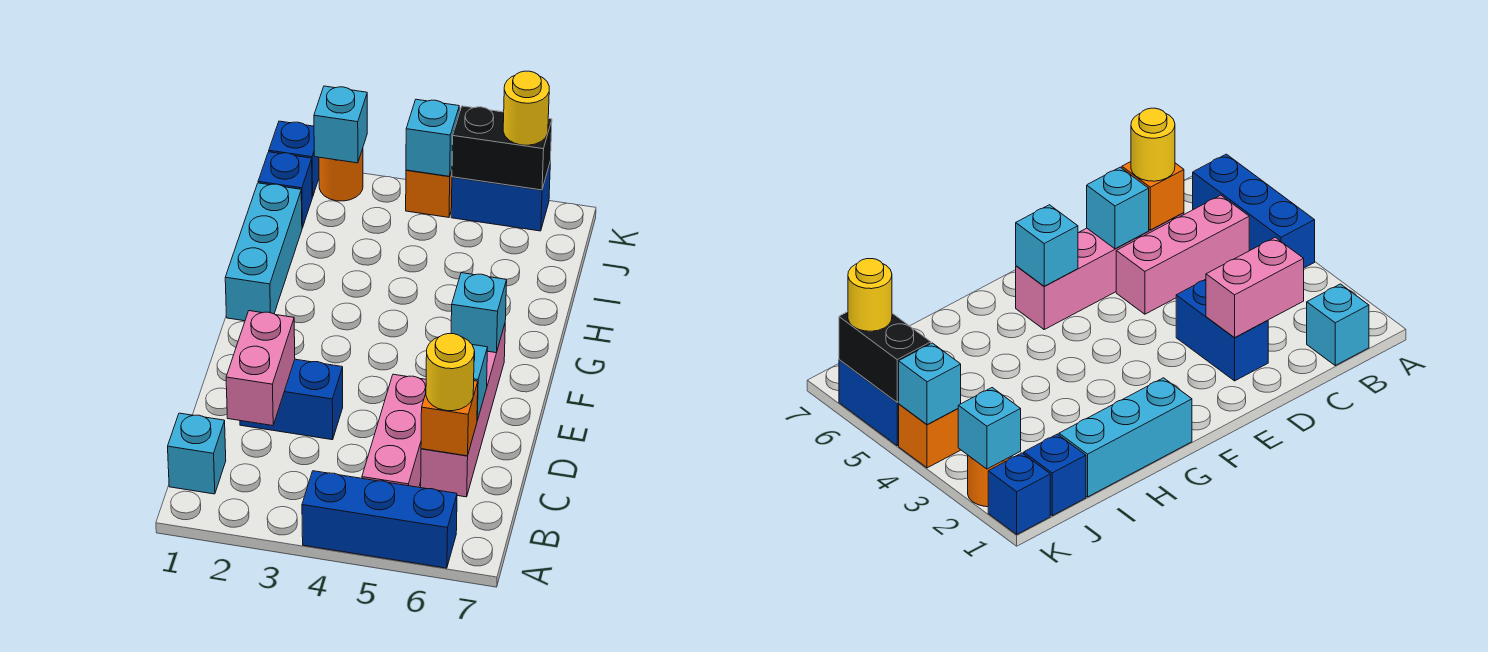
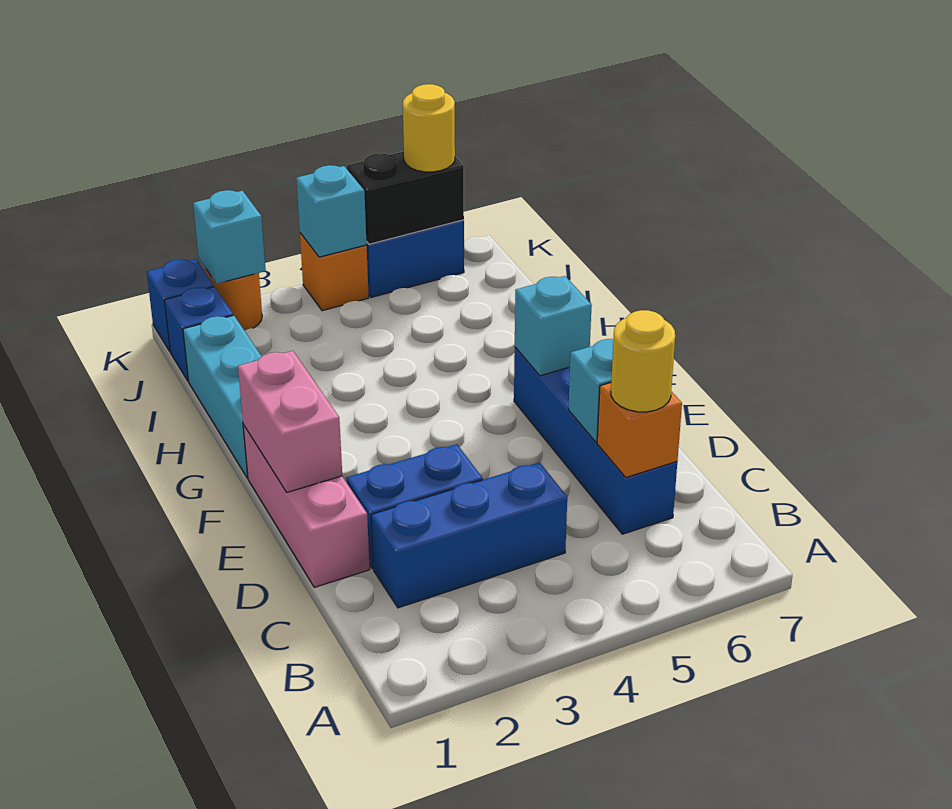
blue brick A4:A6 level 1 -> blue brick C2:C4 level 1
cyan brick B1 level 1 -> none
pink brick B5:D5 level 1 -> pink brick D1:F1 level 1
pink brick C2:D2 level 2 -> pink brick E1:F1 level 2
pink brick C6:F6 level 1 -> blue brick C6:F6 level 1

